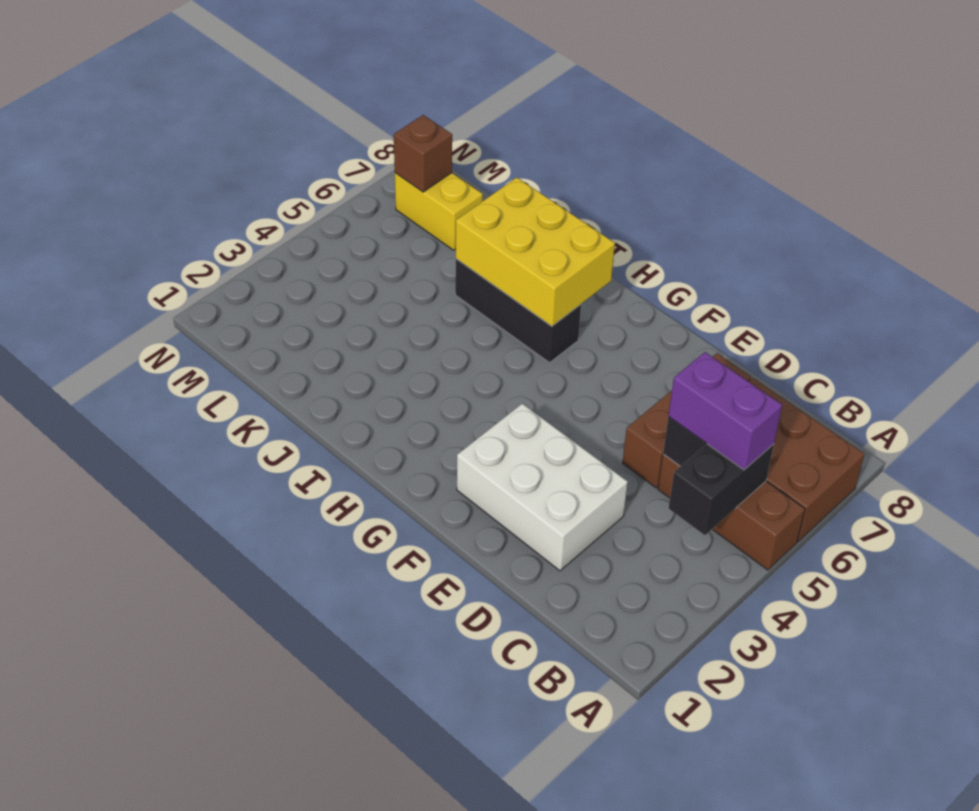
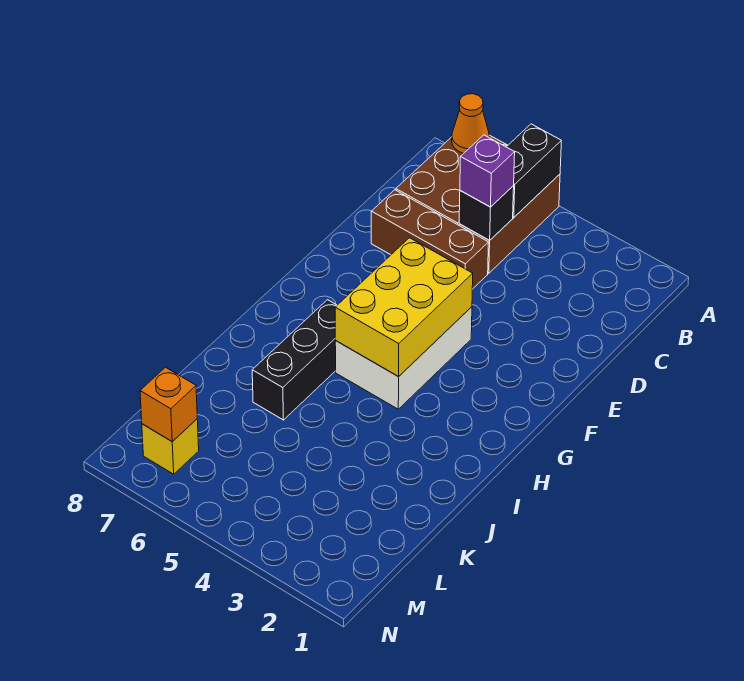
none -> orange cone A7 level 2
black brick B4:B5 level 2 -> black brick A5:B5 level 2
purple brick B5:C5 level 3 -> purple brick C5 level 3
white brick D2:F3 level 1 -> white brick F4:H5 level 1
yellow brick H6:J7 level 2 -> yellow brick F4:H5 level 2
yellow brick L7:M7 level 1 -> yellow brick M7 level 1
brown brick M7 level 2 -> orange brick M7 level 2

